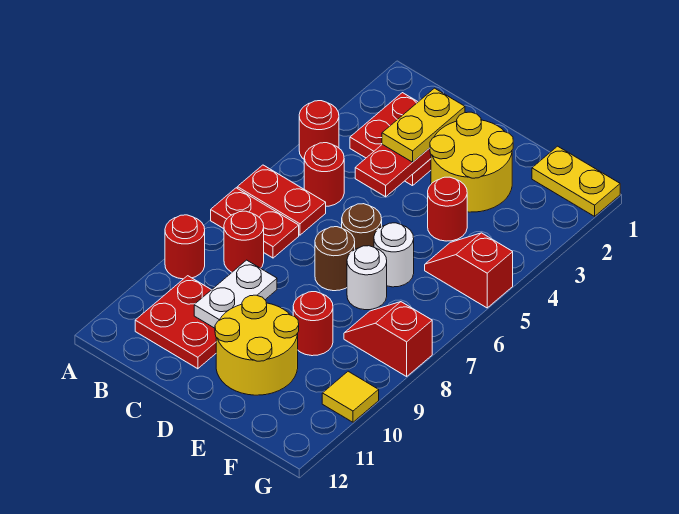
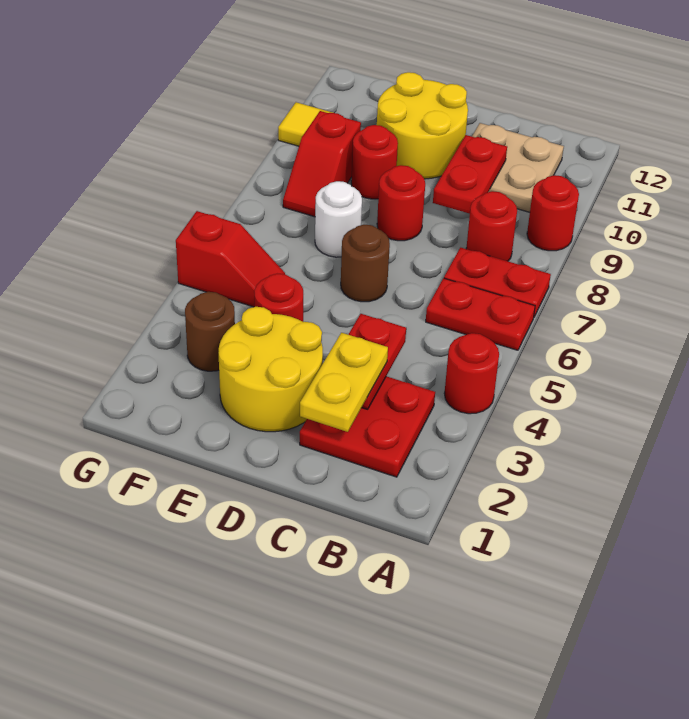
red round brick B5 level 1 -> red round brick D8 level 1
red plate B10:C11 level 1 -> tan plate B10:C11 level 1
white plate C9:C10 level 2 -> red plate C9:C10 level 2
brown round brick D7 level 1 -> brown round brick F3 level 1
white round brick E6 level 1 -> none
yellow plate F1:G1 level 1 -> none
red slope F8:G8 level 1 top G -> red slope F8:F9 level 1 top 9

